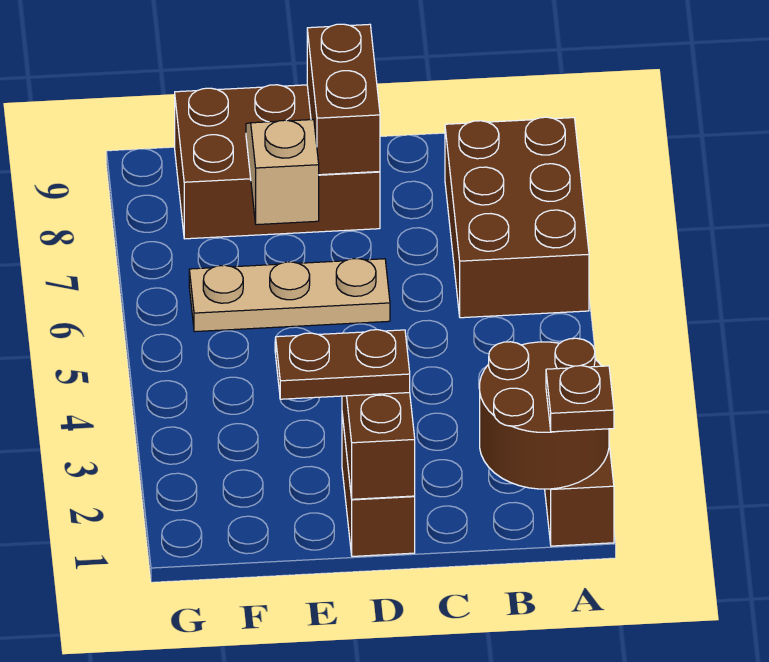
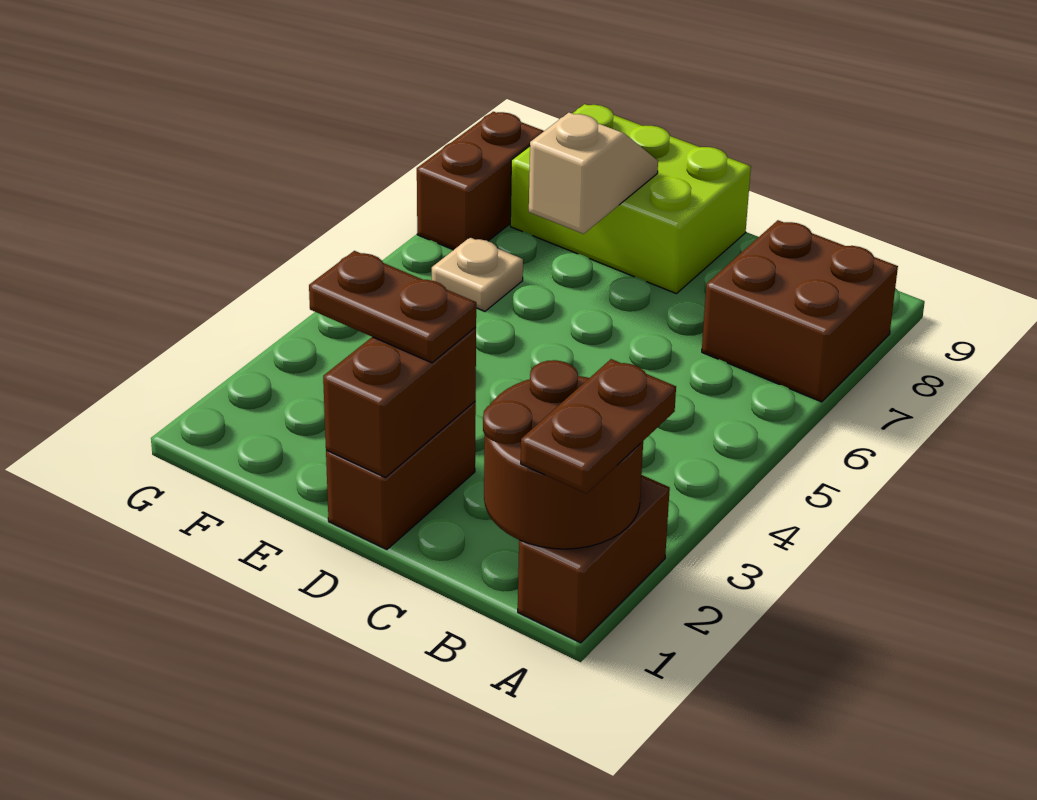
brown plate A1 level 3 -> brown plate A1:A2 level 3
brown brick A6:B8 level 1 -> brown brick A7:B8 level 1
tan plate D6:F6 level 1 -> tan plate F6 level 1
brown brick D8:F9 level 1 -> lime brick D8:F9 level 1
brown brick D8:D9 level 2 -> brown brick G7:G8 level 1

